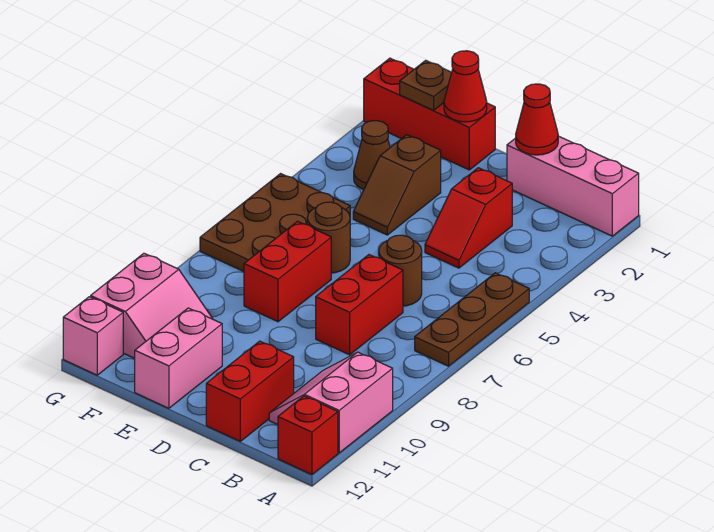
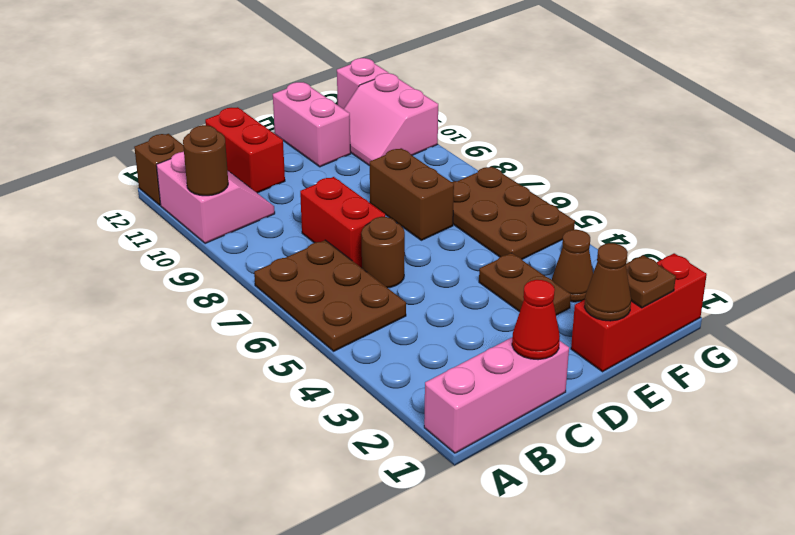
brown plate A5:A7 level 1 -> brown plate A5:B7 level 1
red brick A12 level 1 -> brown brick A12 level 1
red slope C3:C4 level 1 top 3 -> none
red cone E1 level 2 -> brown cone E1 level 2
brown slope E3:E4 level 1 top 3 -> brown plate E3:E4 level 1
brown round brick E6 level 1 -> brown round brick A10 level 2
red brick E7:E8 level 1 -> brown brick E7:E8 level 1

